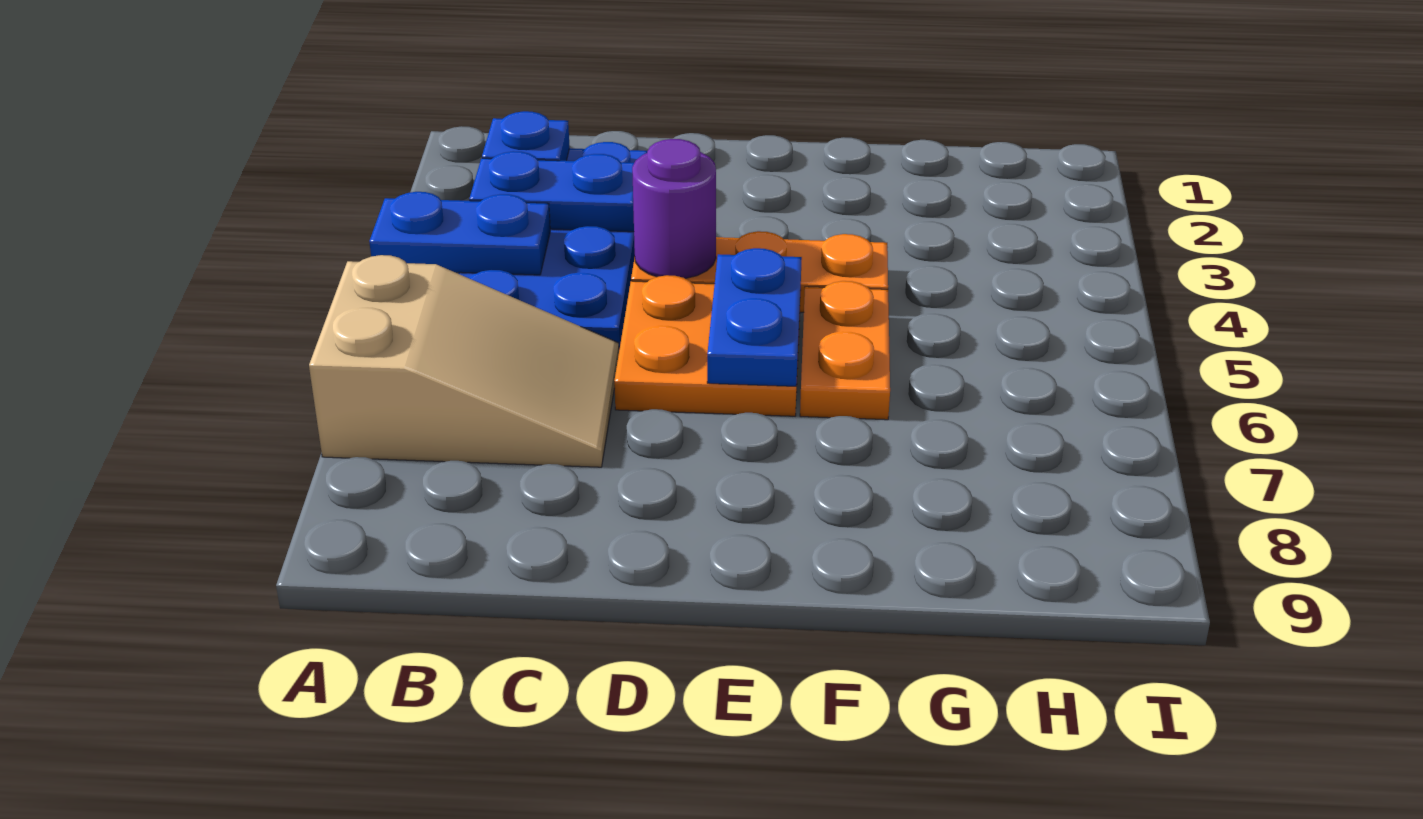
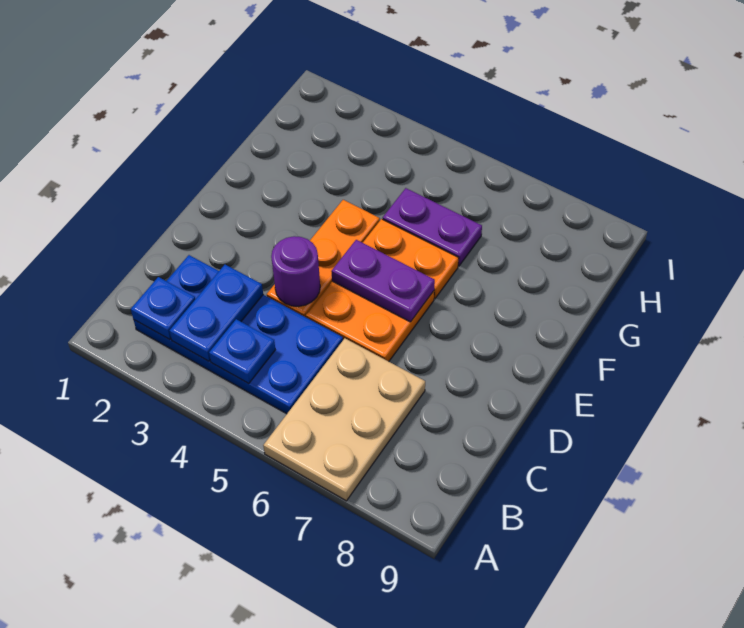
blue plate A4:B4 level 2 -> blue plate B4 level 2
tan slope A6:C7 level 1 top A -> tan plate A6:C7 level 1
blue plate E5:E6 level 2 -> purple plate E5:E6 level 2
none -> purple plate G5:G6 level 1

